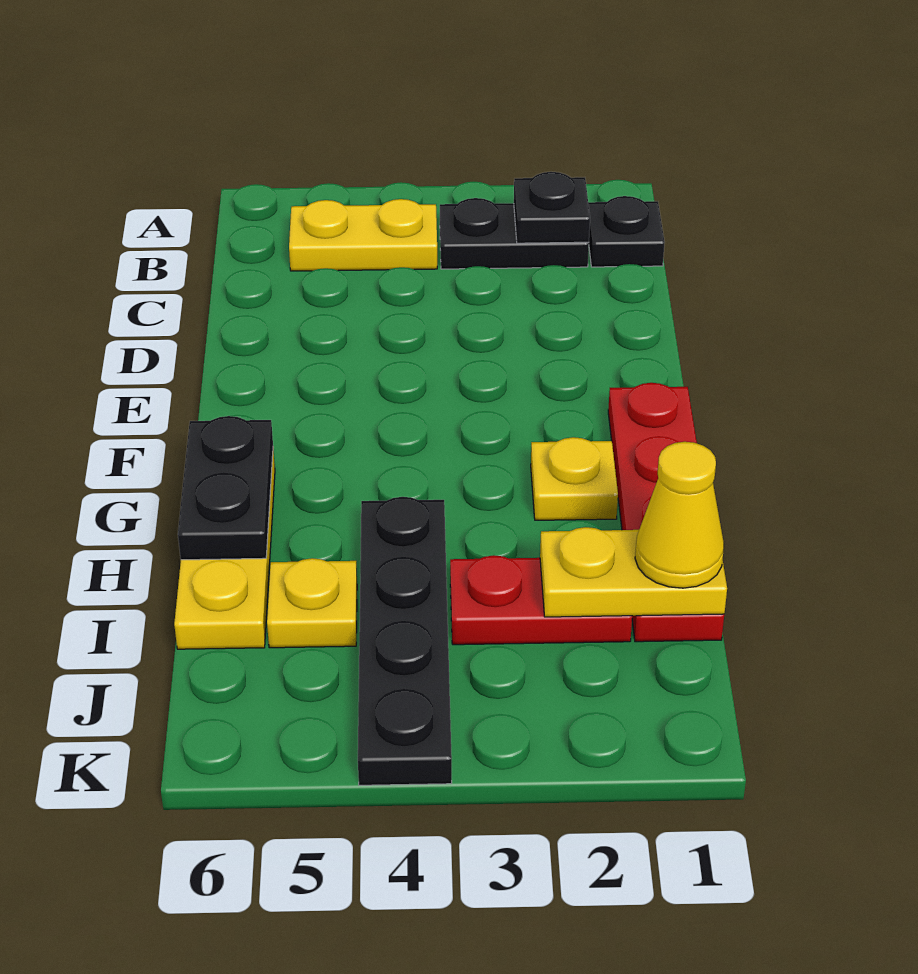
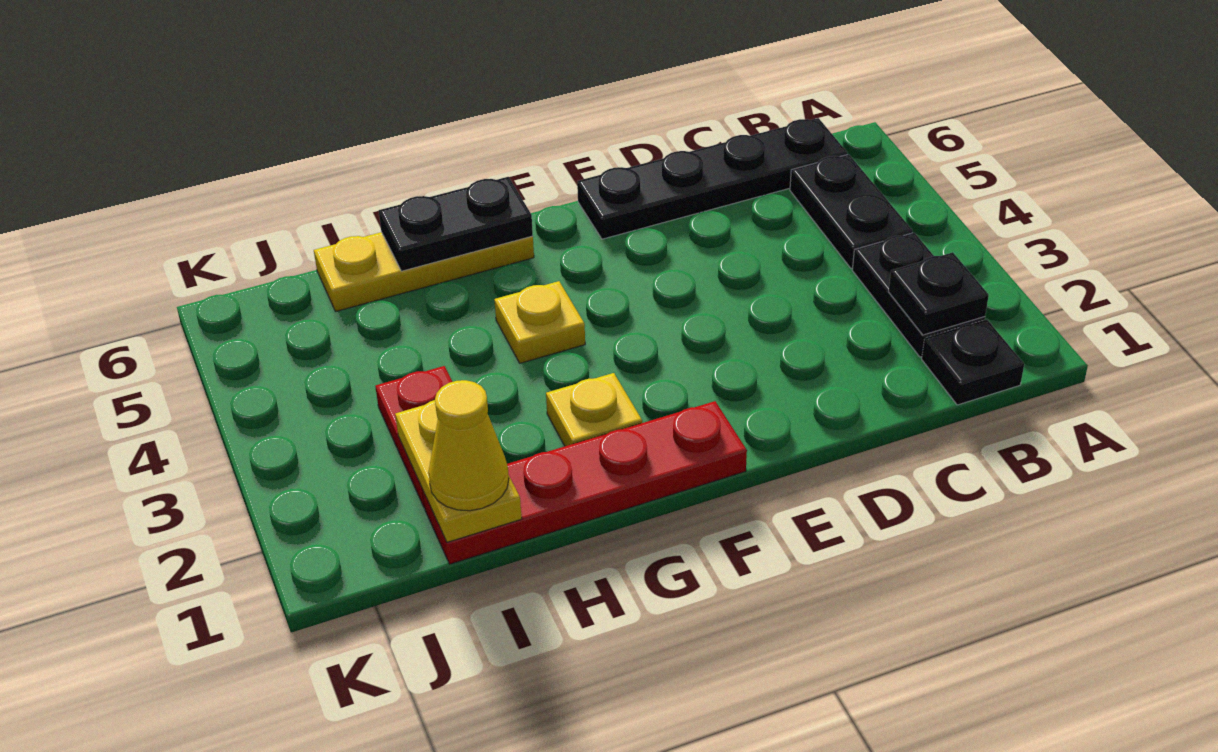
yellow plate B4:B5 level 1 -> black plate B4:B5 level 1
black plate H4:K4 level 1 -> black plate B6:E6 level 1
yellow plate I5 level 1 -> yellow plate G4 level 1

